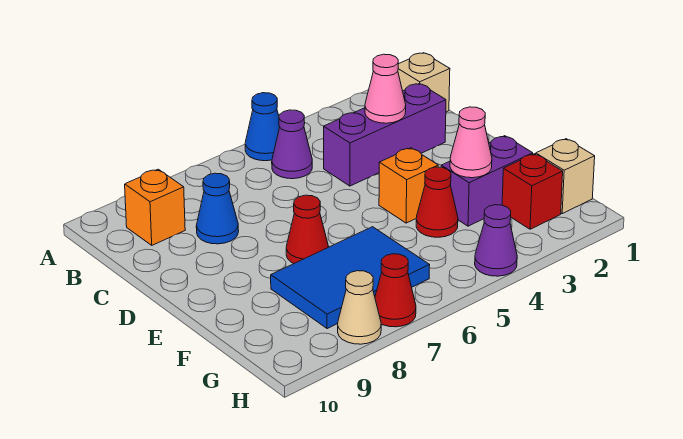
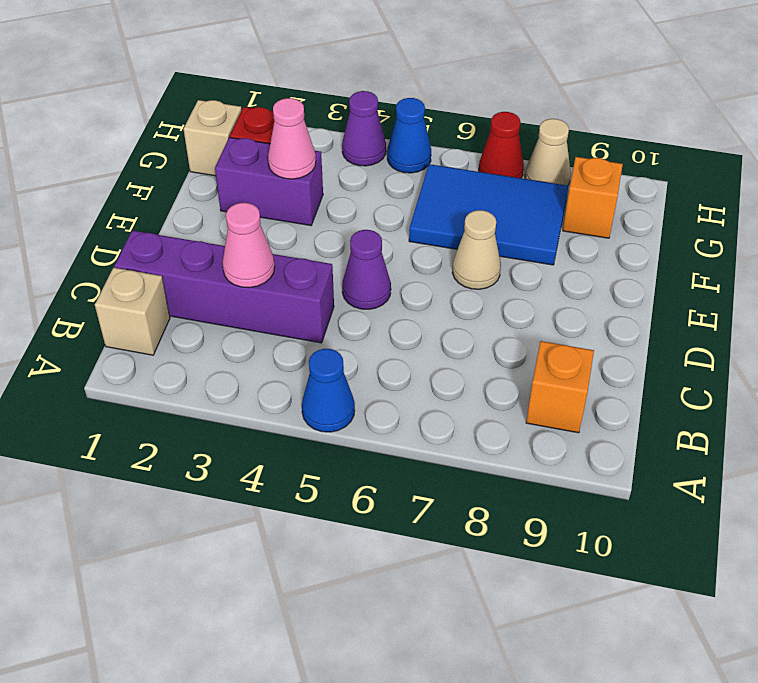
purple cone B5 level 1 -> purple cone D5 level 1
purple brick C2:C4 level 1 -> purple brick C1:C4 level 1
blue cone C8 level 1 -> blue cone H5 level 1
orange brick E4 level 1 -> orange brick G9 level 1
red cone E7 level 1 -> tan cone E7 level 1
red cone F4 level 1 -> none

